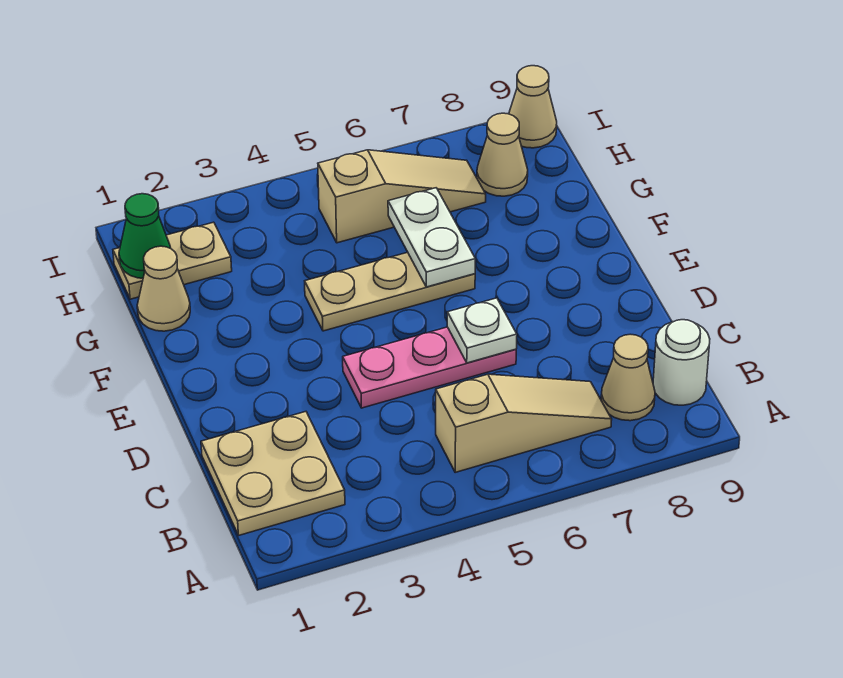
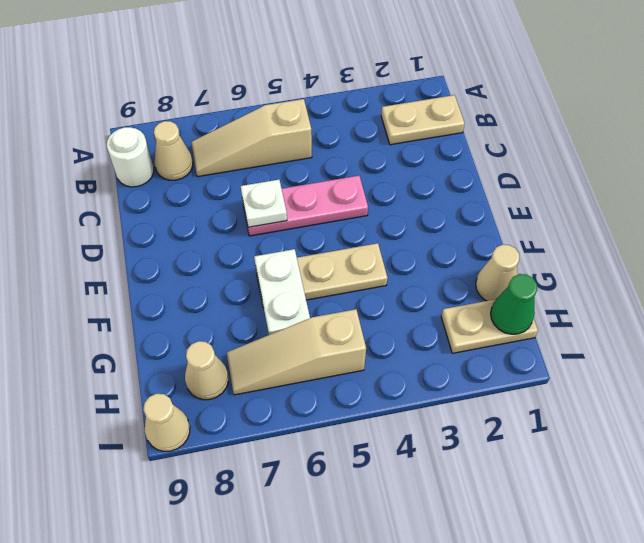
tan plate B1:C2 level 1 -> tan plate B1:B2 level 1

